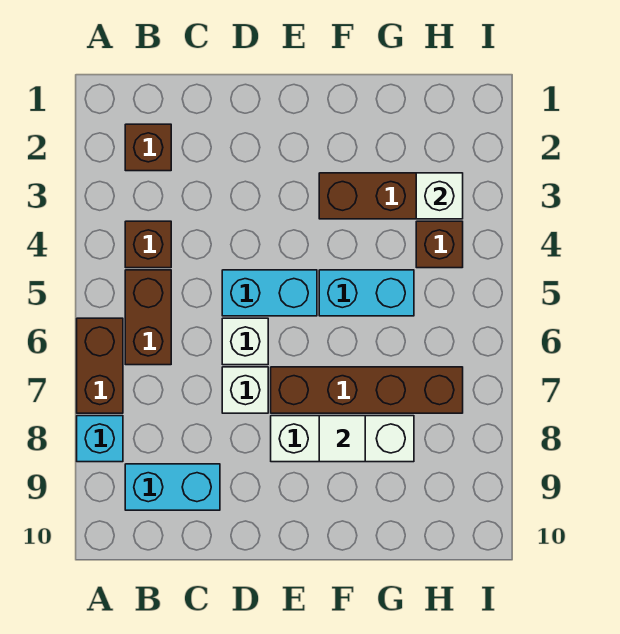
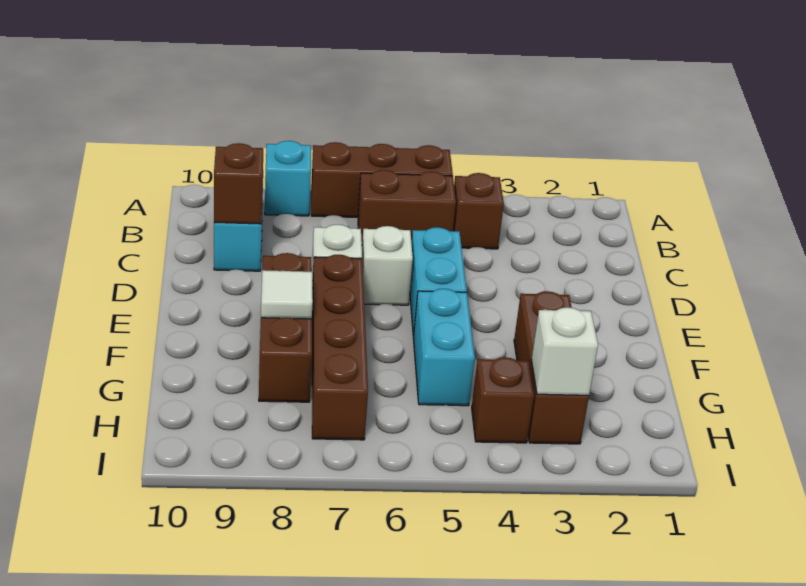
brown brick A6:A7 level 1 -> brown brick A5:A7 level 1
brown brick B2 level 1 -> brown brick C9 level 2
white brick E8:G8 level 1 -> brown brick E8:G8 level 1

